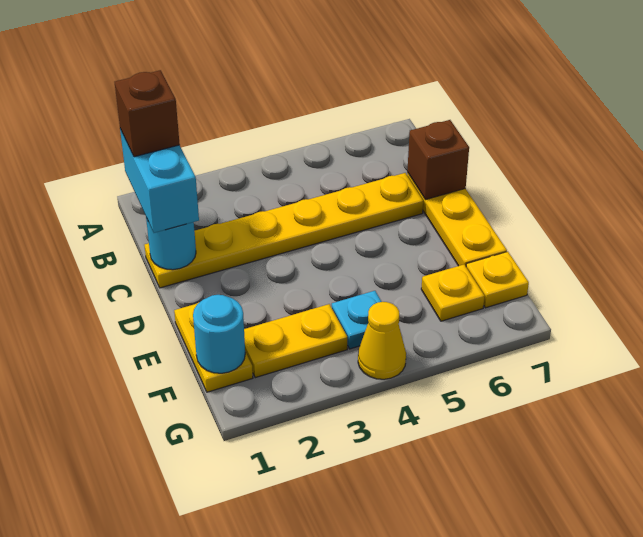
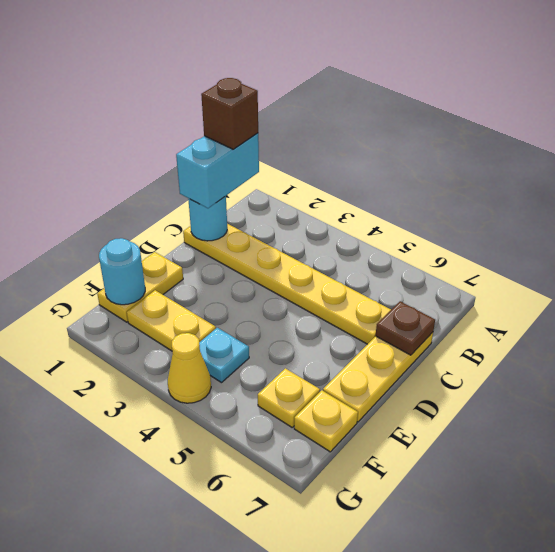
brown brick C7 level 2 -> brown plate C7 level 2

